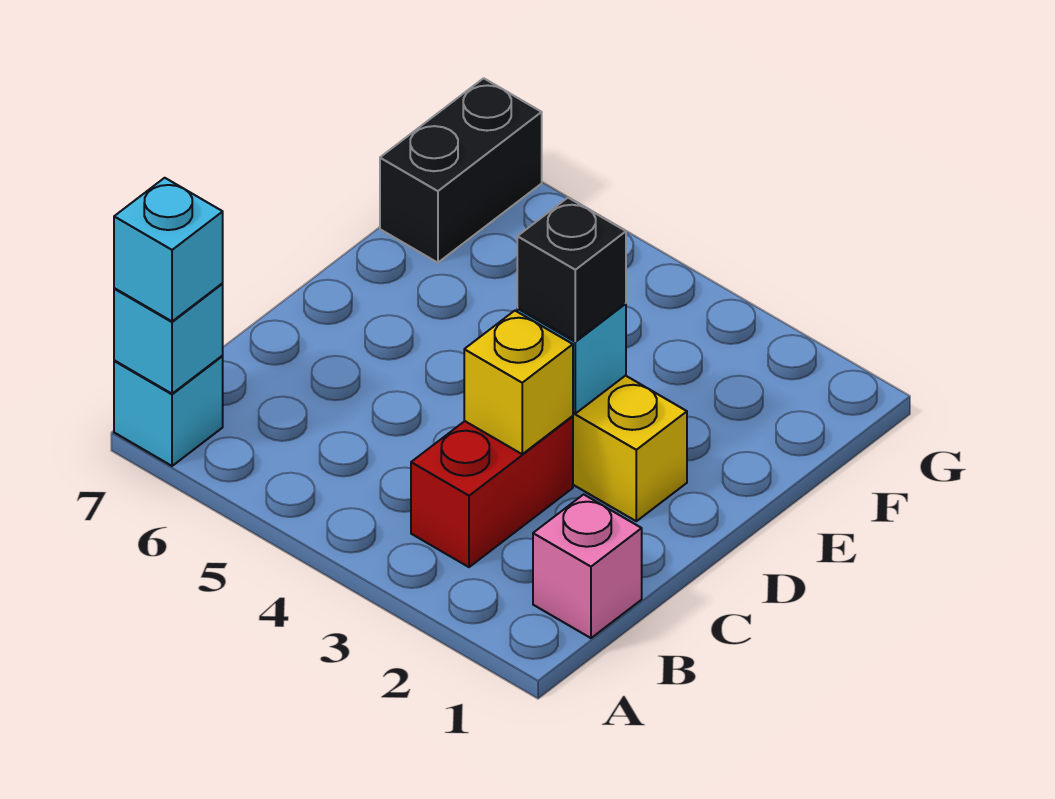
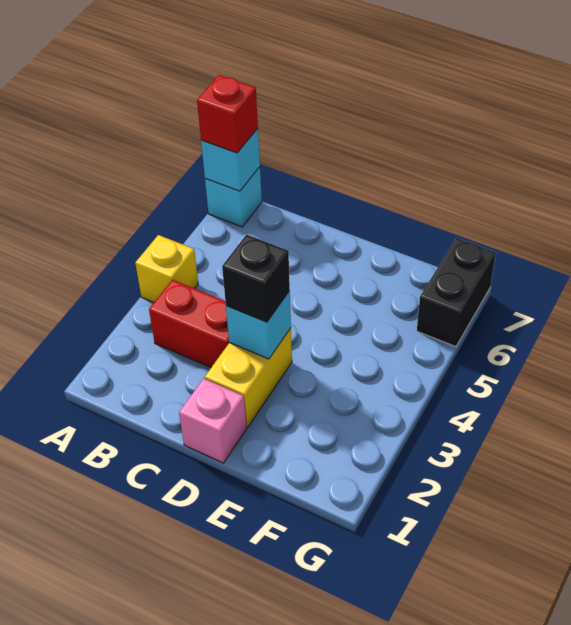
cyan brick A7 level 3 -> red brick A7 level 3
pink brick B1 level 1 -> pink brick D1 level 1
yellow brick C3 level 2 -> yellow brick A4 level 1
black brick F7:G7 level 1 -> black brick G6:G7 level 1

